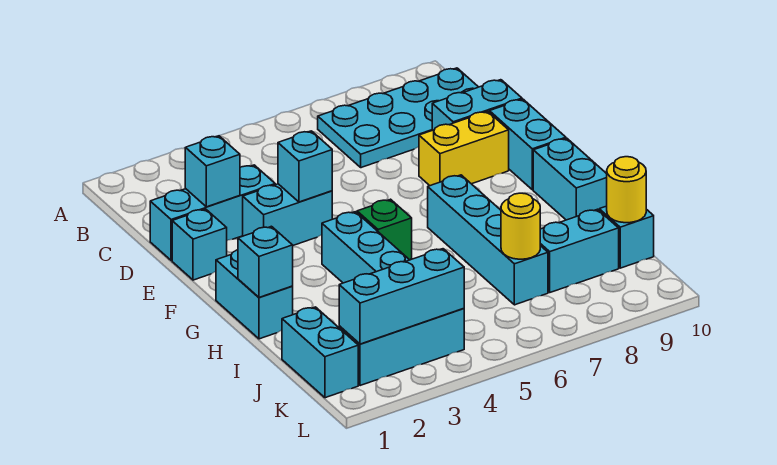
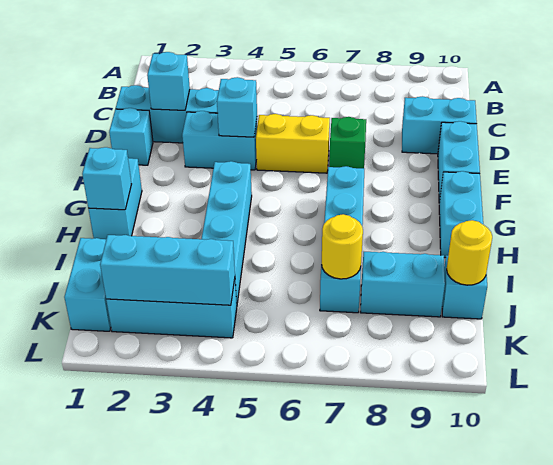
cyan plate B7:C10 level 1 -> none
yellow brick E8:E9 level 1 -> yellow brick E5:E6 level 1
green brick G5 level 1 -> green brick E7 level 1

